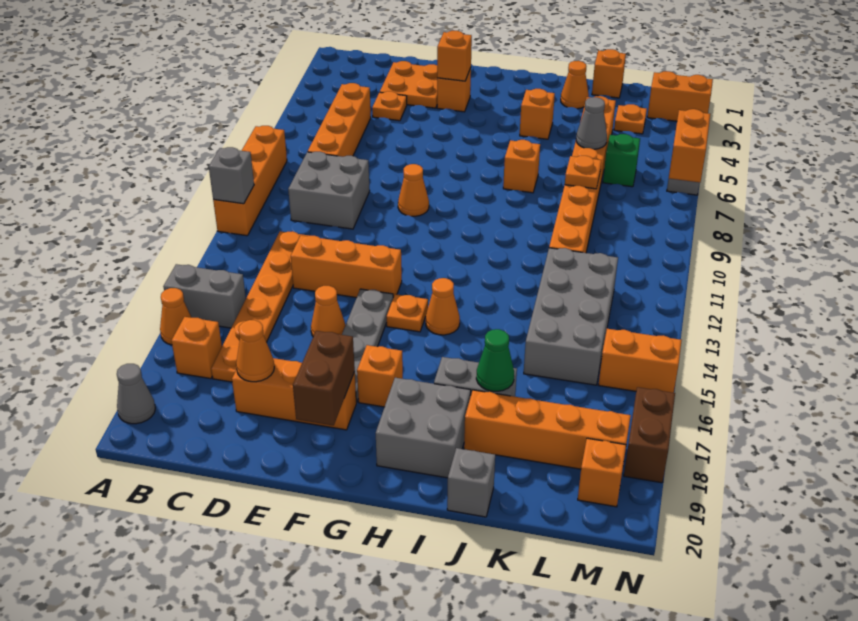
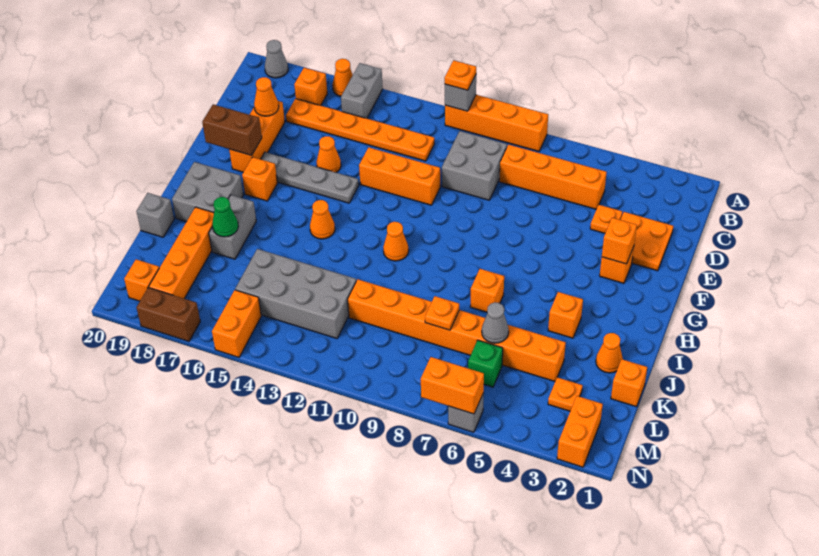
orange brick D13:F13 level 1 -> orange brick E11:E13 level 1
orange cone F9 level 1 -> orange cone H11 level 1
orange plate G14 level 1 -> orange plate A11 level 3

